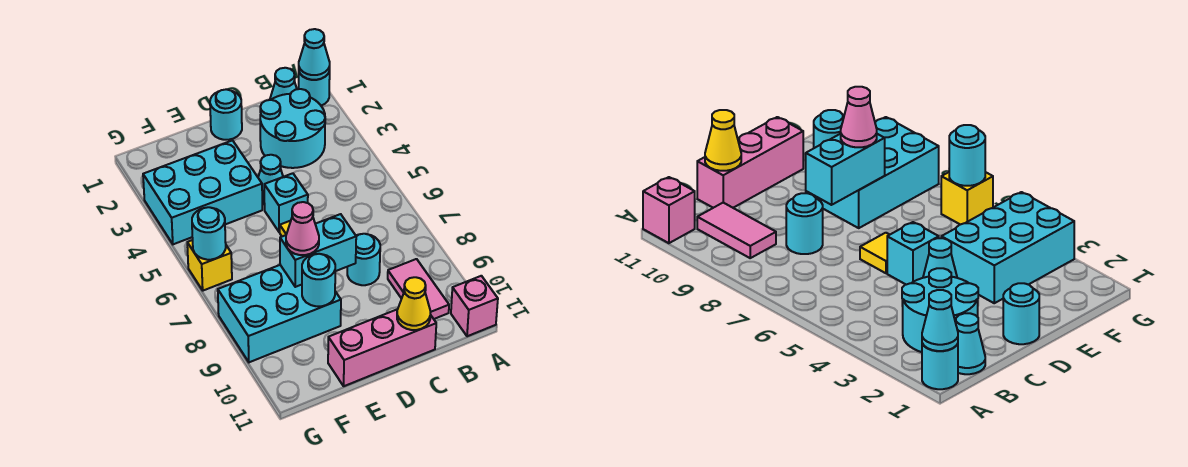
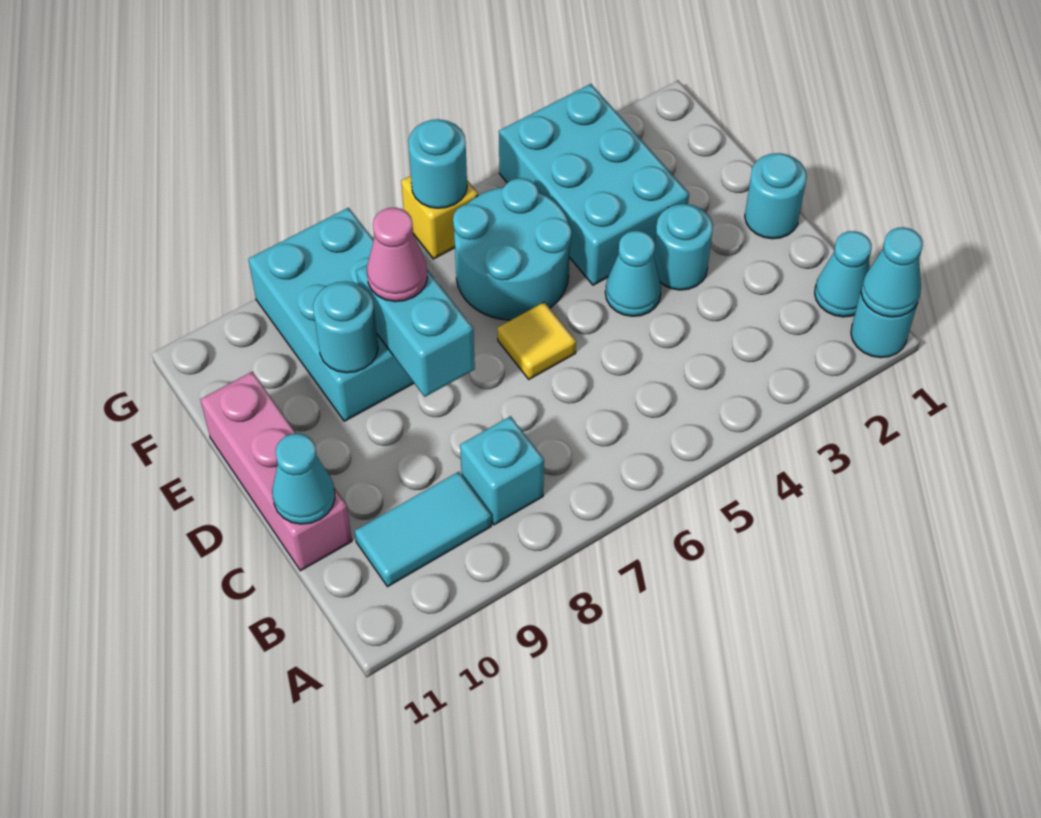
pink brick A11 level 1 -> none
cyan round brick B2:C3 level 1 -> cyan round brick E5:F6 level 1
pink tile B9:B10 level 1 -> cyan tile B9:B10 level 1
cyan round brick C8 level 1 -> cyan round brick D3 level 1
yellow cone C11 level 2 -> cyan cone C11 level 2
cyan brick D5 level 1 -> cyan brick B8 level 1

